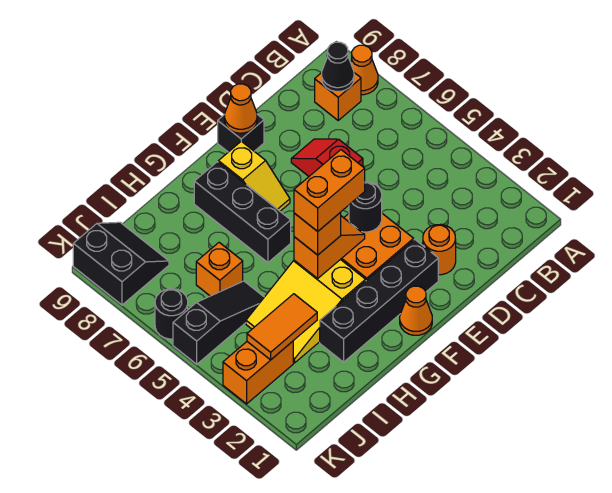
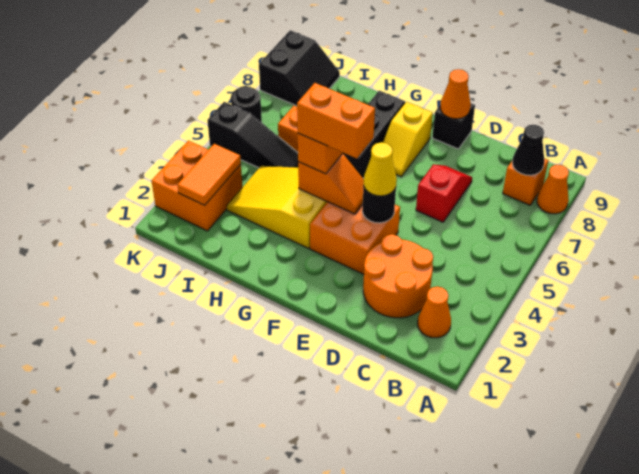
orange round brick D2 level 1 -> orange round brick C2:D3 level 1
black brick E2:H2 level 1 -> none
none -> yellow cone E4 level 3
orange cone F1 level 1 -> orange cone B2 level 1
orange tile I3:J3 level 2 -> orange tile J2:J3 level 2
orange brick J3:K3 level 1 -> orange brick J2:K3 level 1

